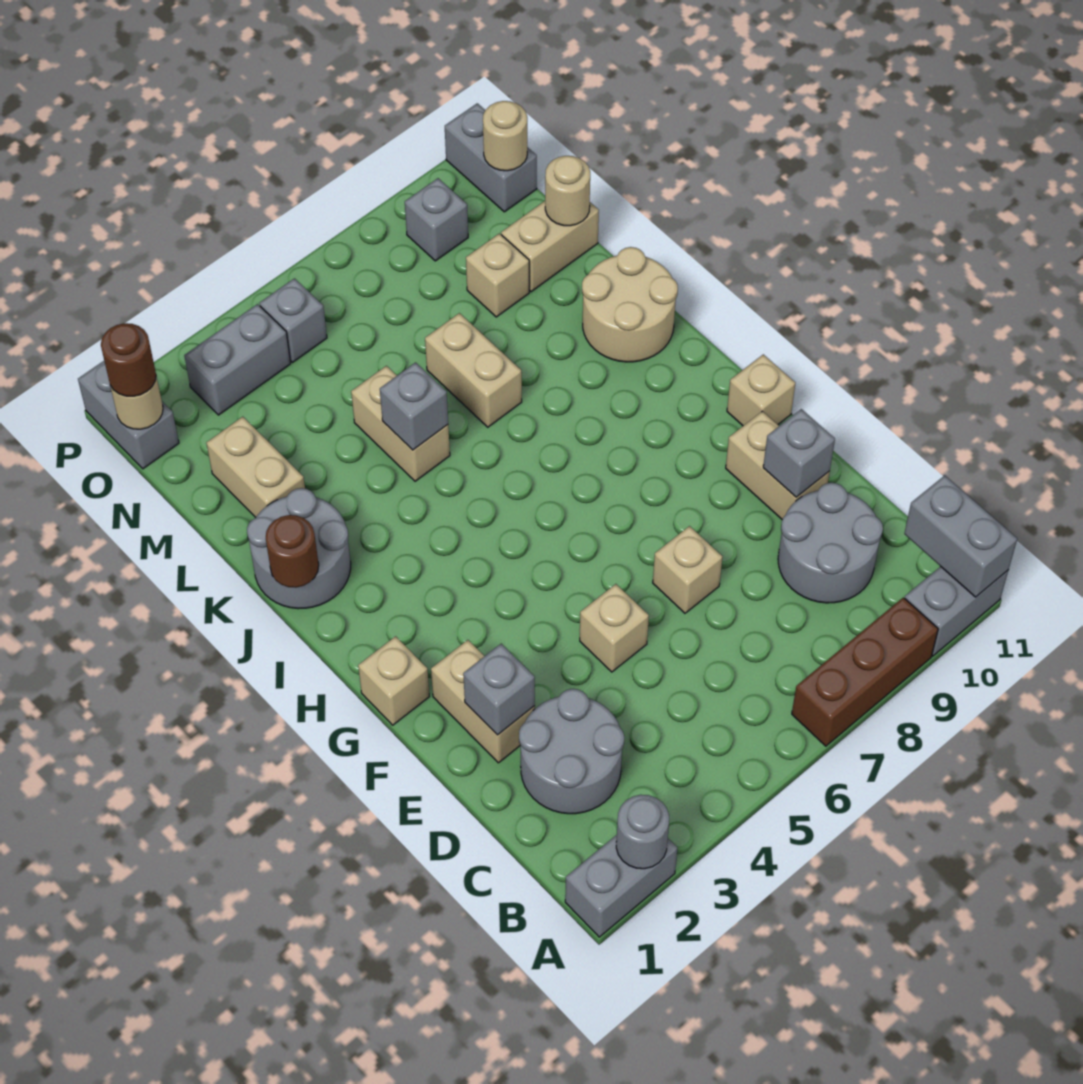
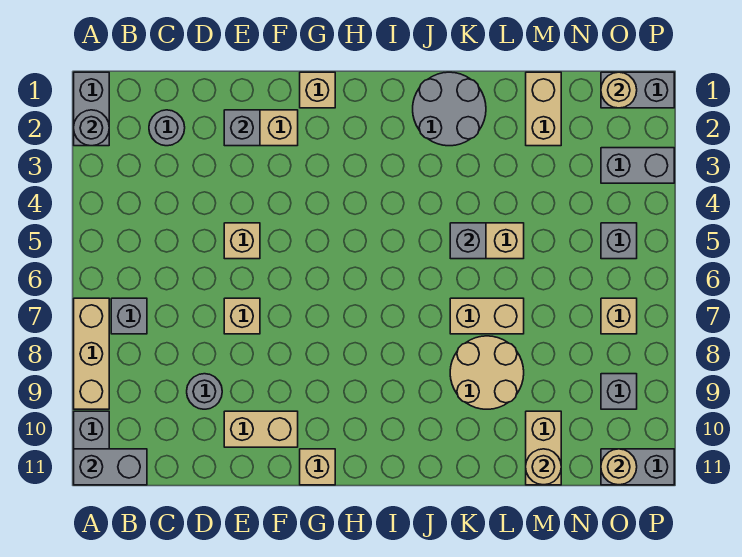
brown brick A7:A9 level 1 -> tan brick A7:A9 level 1
grey round brick C2:D3 level 1 -> grey round brick C2 level 1
grey round brick C9:D10 level 1 -> grey round brick D9 level 1
grey brick E10 level 2 -> grey brick B7 level 1
brown round brick J1 level 2 -> none
tan round brick J10:K11 level 1 -> tan round brick K8:L9 level 1
tan brick L2:M2 level 1 -> tan brick M1:M2 level 1
tan brick M9 level 1 -> tan brick O7 level 1
brown round brick O1 level 3 -> none
grey brick O3:O4 level 1 -> grey brick O3:P3 level 1

